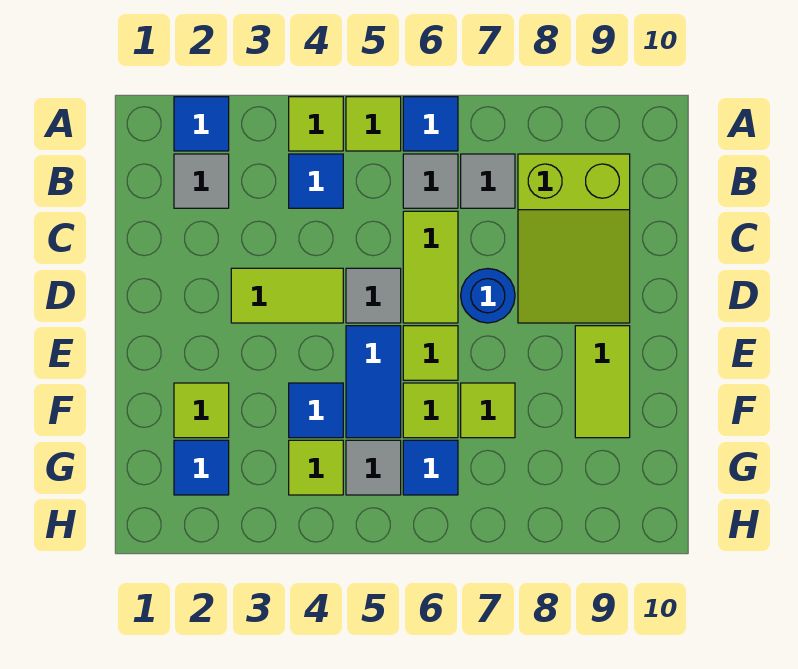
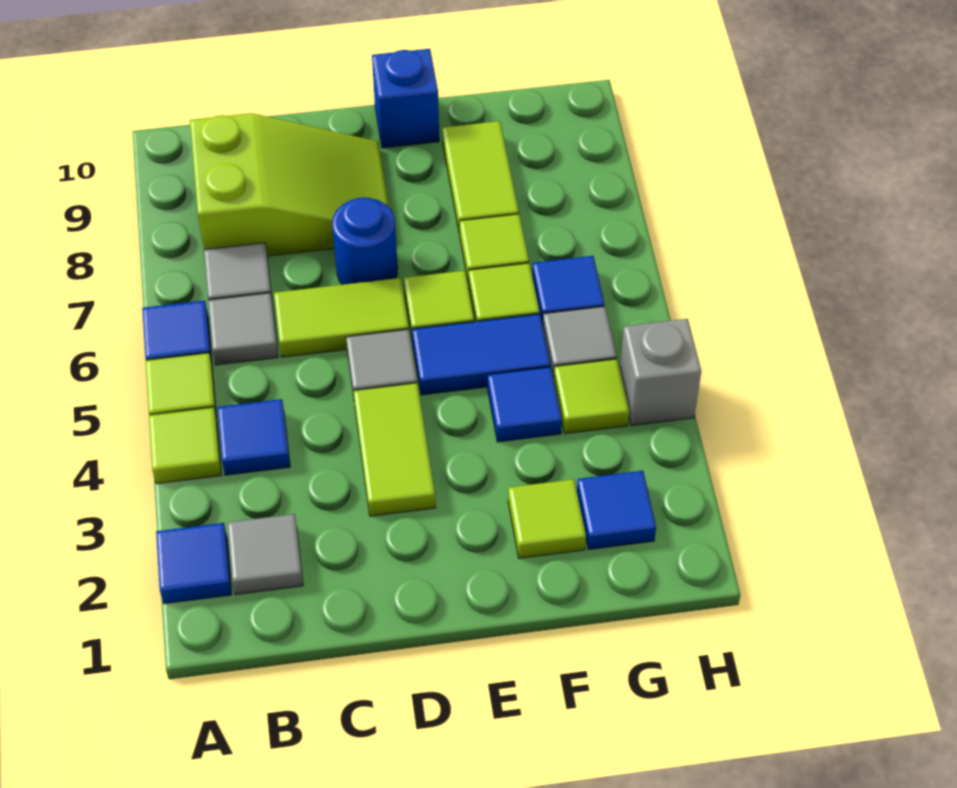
lime tile E9:F9 level 1 -> lime tile F8:F9 level 1
none -> blue brick E10 level 1
none -> grey brick H4 level 1

